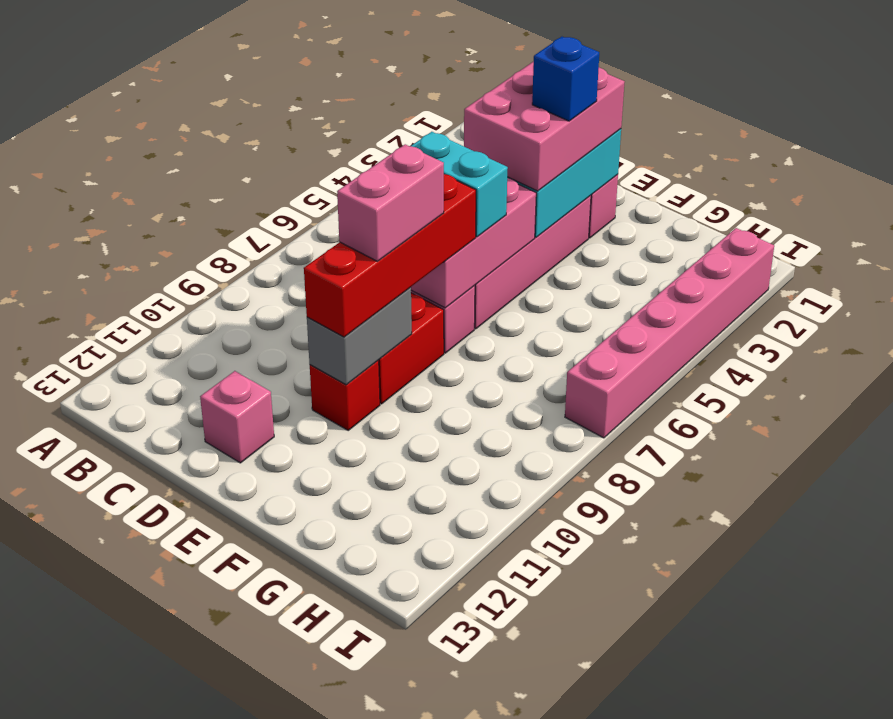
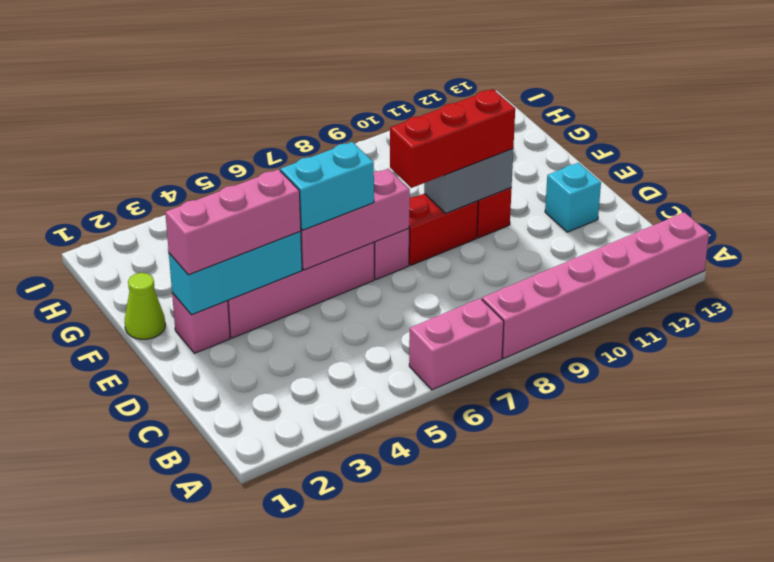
pink brick D2:E4 level 3 -> pink brick E2:E4 level 3
cyan brick D6:E6 level 3 -> cyan brick E5:E6 level 3
pink brick D12 level 1 -> cyan brick D12 level 1
blue brick E3 level 4 -> none
red brick E7:E10 level 3 -> red brick E8:E10 level 3
pink brick E8:E9 level 4 -> pink brick A6:A7 level 1
none -> lime cone F1 level 1
pink brick I2:I7 level 1 -> pink brick A8:A13 level 1

